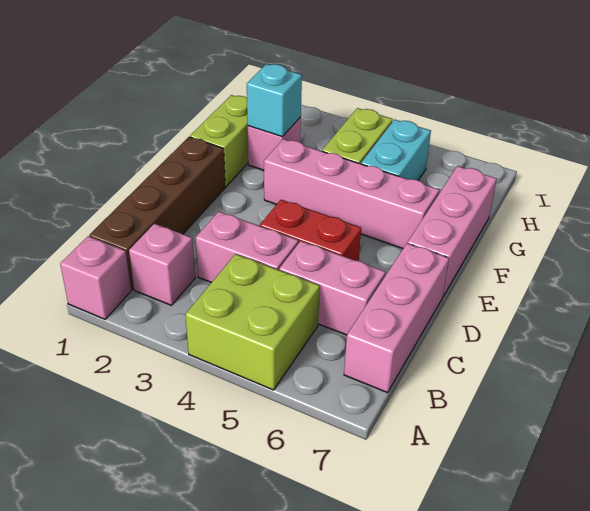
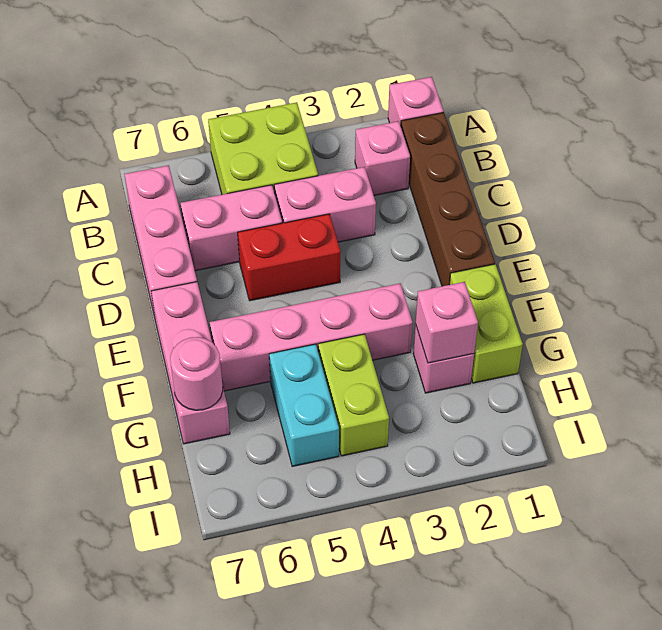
cyan brick G2 level 2 -> pink brick G2 level 2
none -> pink round brick G7 level 2

